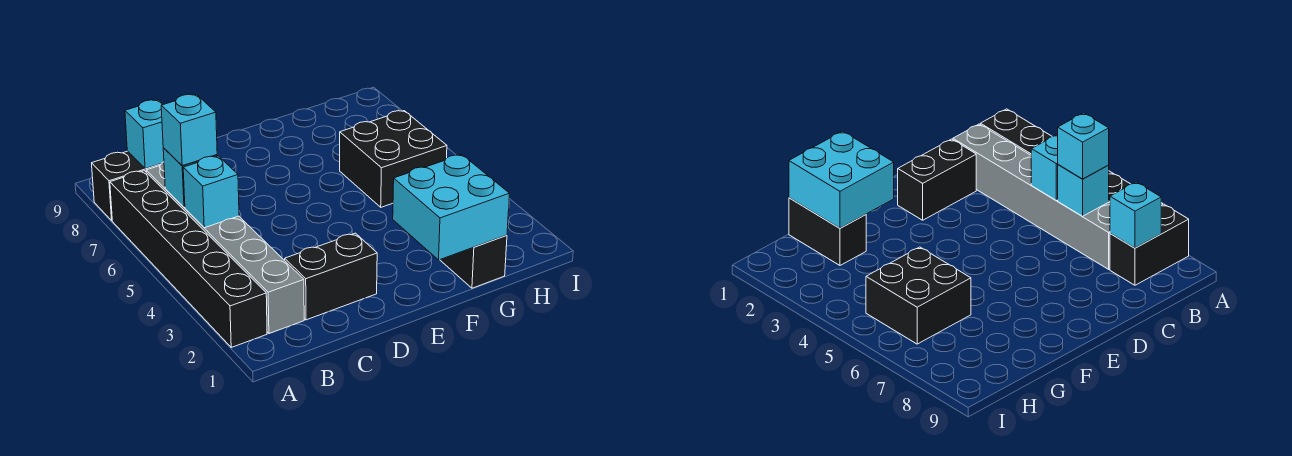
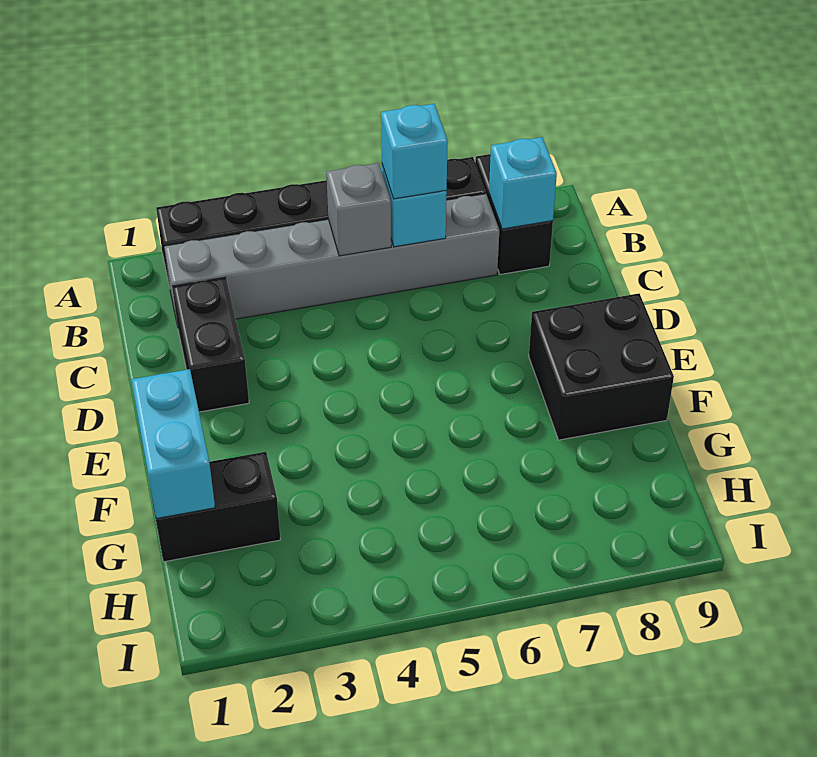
cyan brick B5 level 2 -> grey brick B5 level 2
cyan brick F1:G2 level 2 -> cyan brick F1:G1 level 2
black brick G5:H6 level 1 -> black brick E8:F9 level 1

